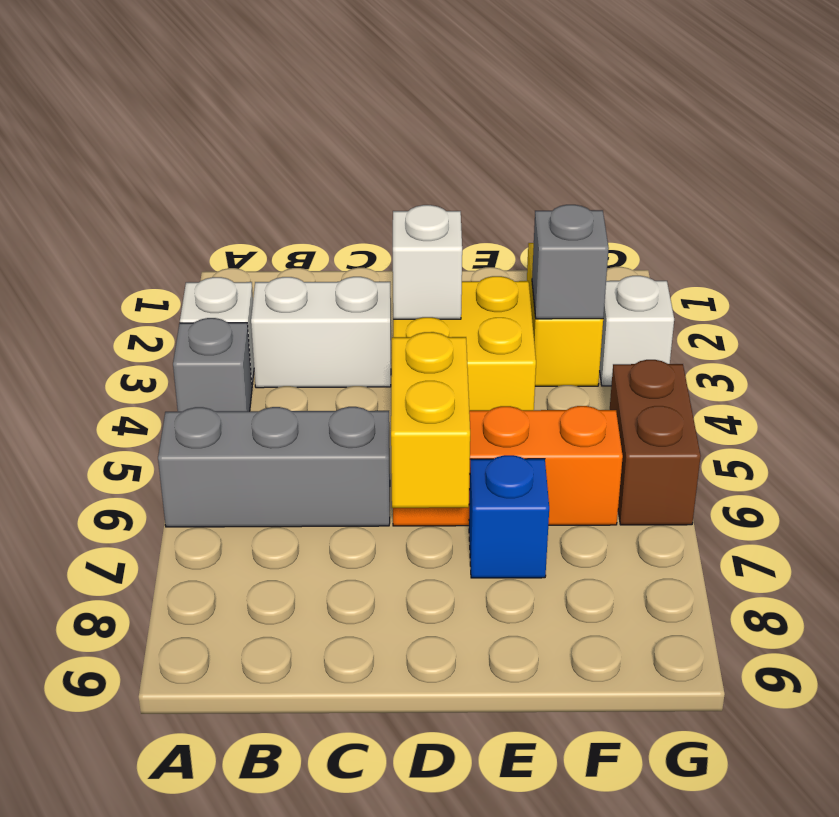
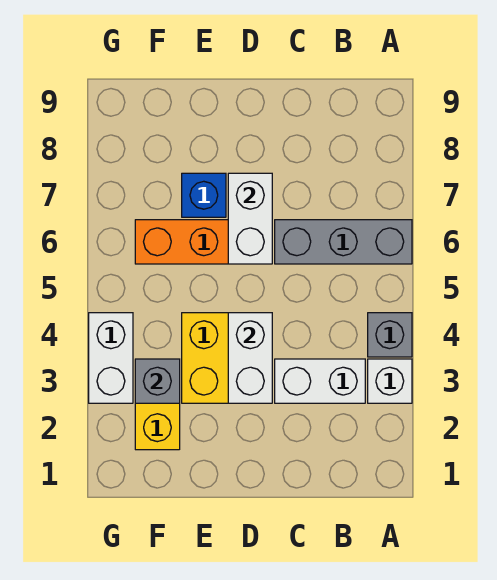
white brick D3 level 2 -> white brick D3:D4 level 2
yellow brick D6:D7 level 2 -> white brick D6:D7 level 2
white brick G3 level 1 -> white brick G3:G4 level 1
brown brick G5:G6 level 1 -> none

